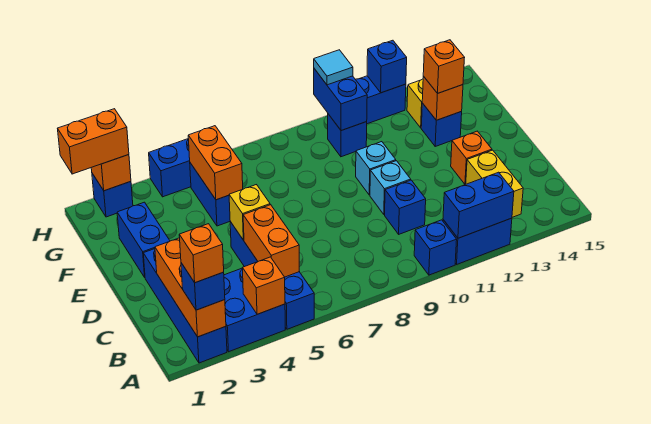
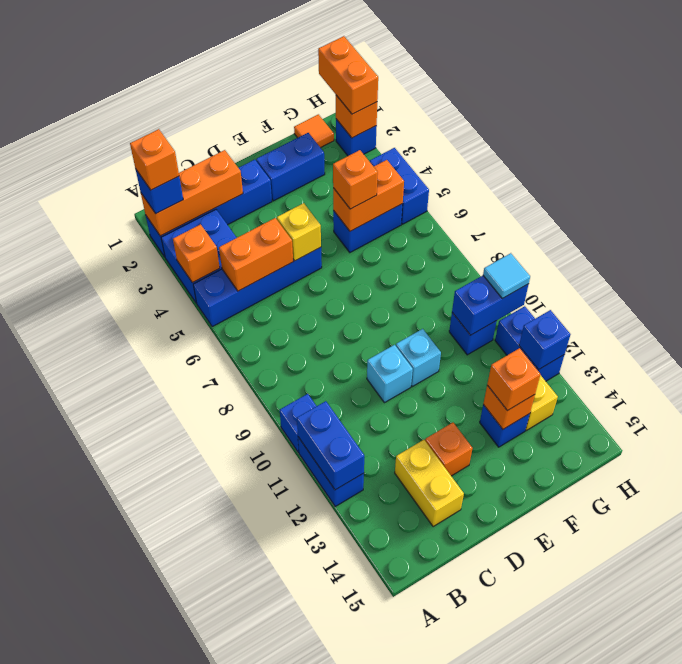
yellow brick B13:C13 level 1 -> yellow brick C13:C14 level 1
blue brick C10 level 1 -> none
none -> orange brick F5 level 3
none -> orange tile G1 level 1

